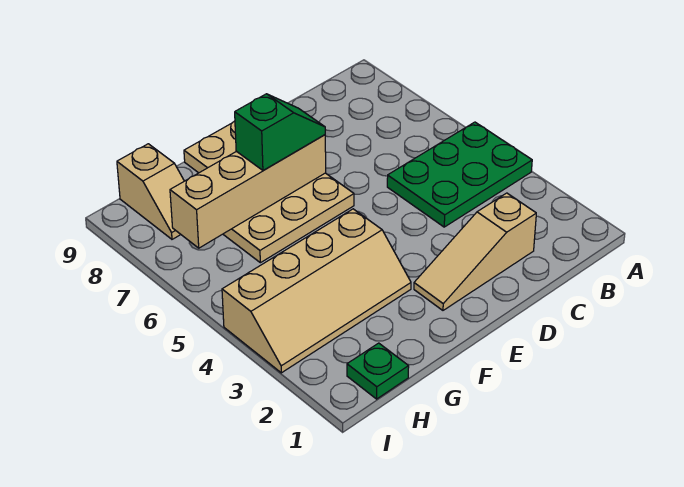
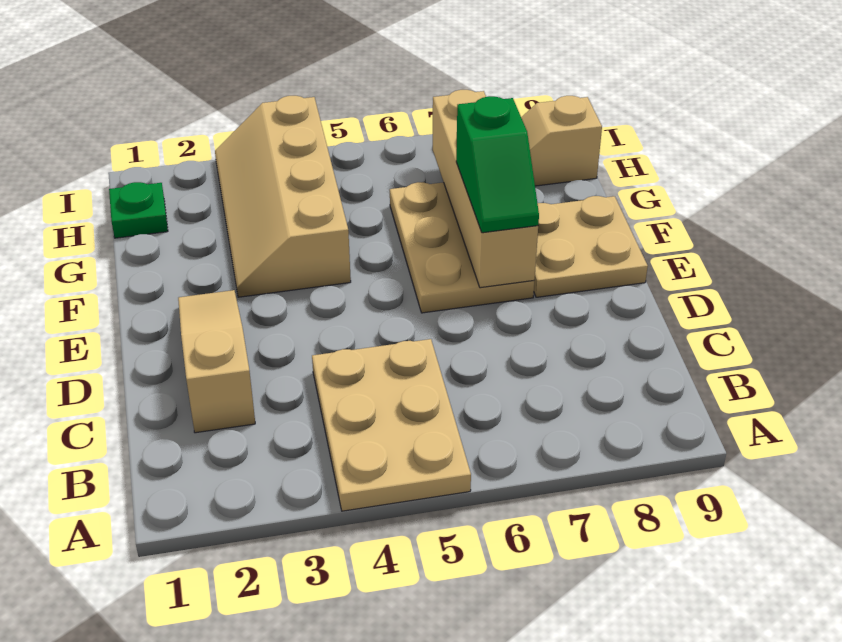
green plate A4:C5 level 1 -> tan plate A4:C5 level 1

